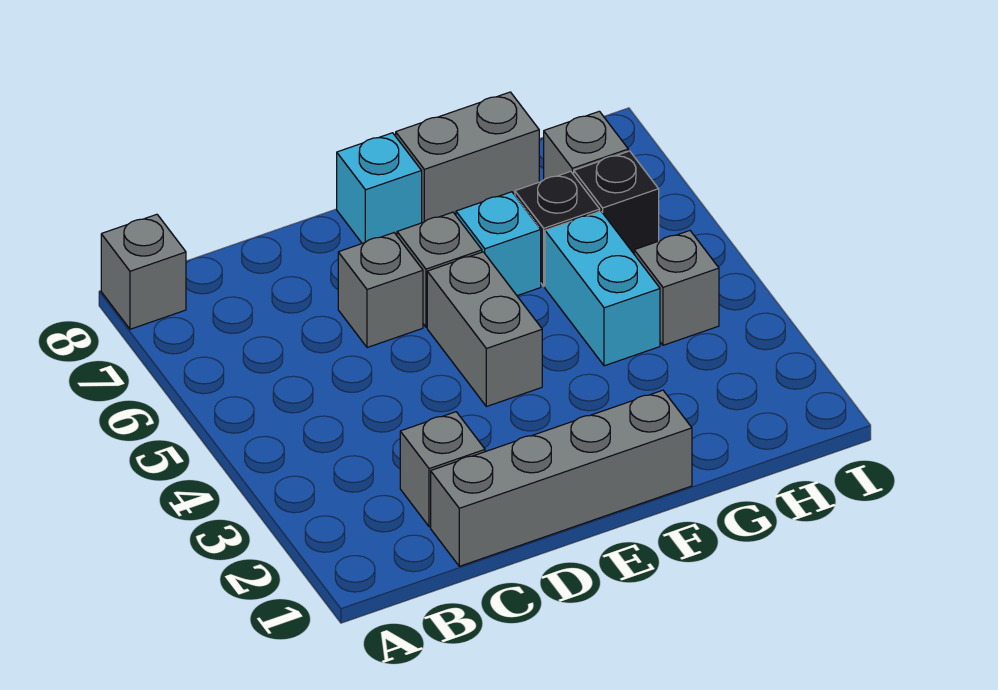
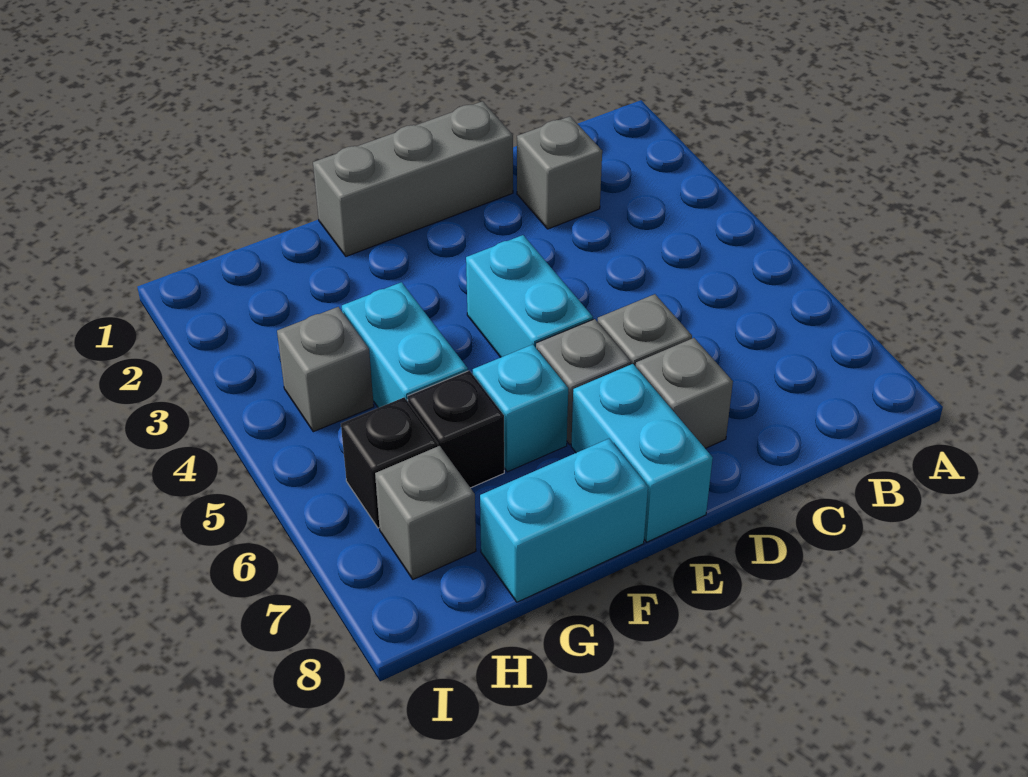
grey brick A8 level 1 -> grey brick D7 level 1
grey brick C1:F1 level 1 -> grey brick D1:F1 level 1
grey brick E4:E5 level 1 -> cyan brick E4:E5 level 1
cyan brick E8 level 1 -> cyan brick E7:E8 level 1
grey brick F8:G8 level 1 -> cyan brick F8:G8 level 1

